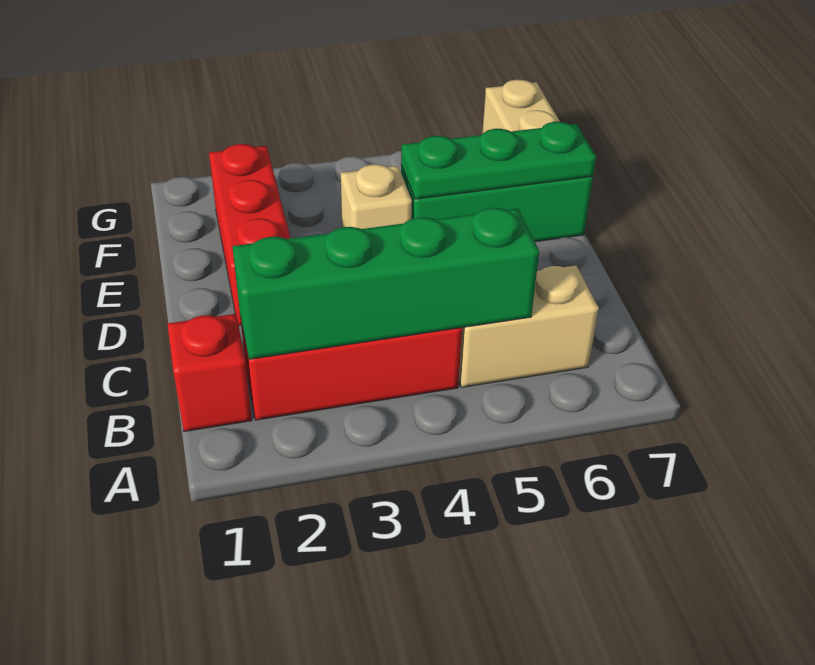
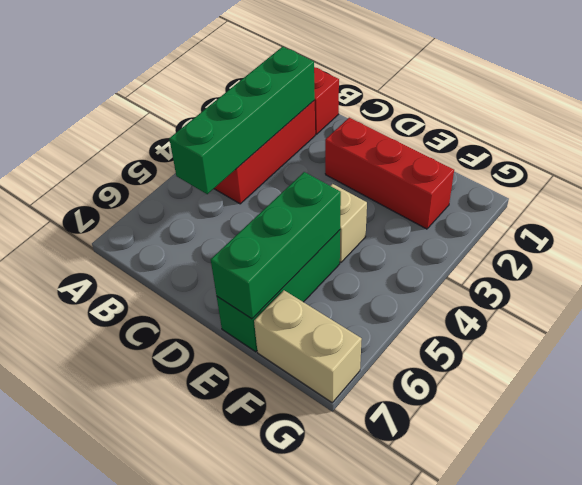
tan brick B5:B6 level 1 -> none
green plate E5:E7 level 2 -> green brick E5:E7 level 2

